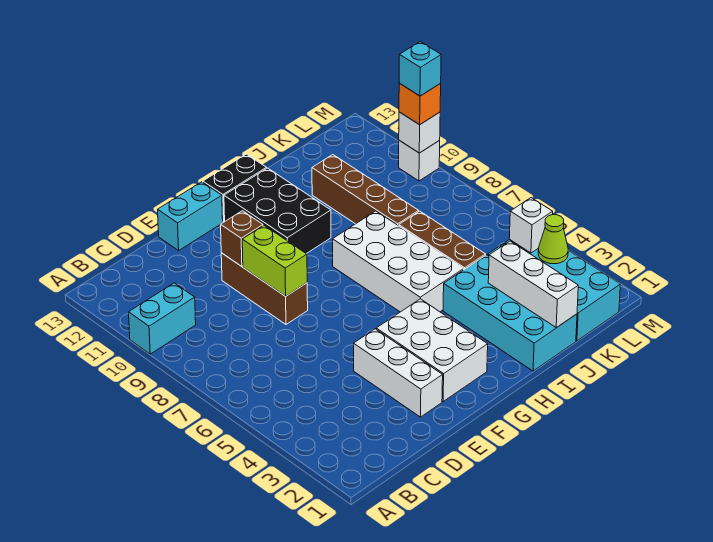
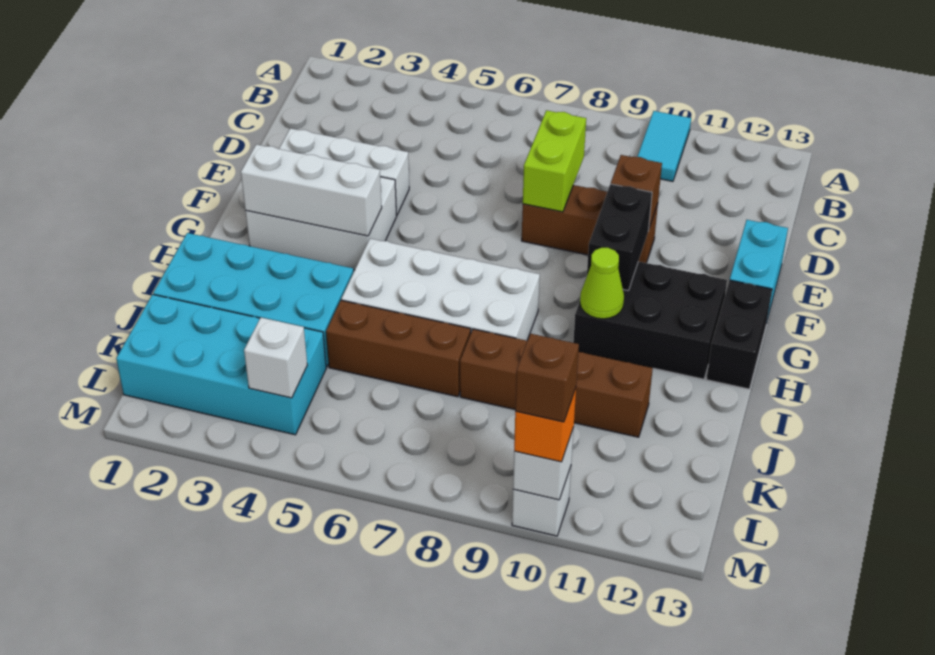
cyan brick A10:B10 level 1 -> cyan tile A10:B10 level 1
lime brick E8:E9 level 2 -> lime brick D8:E8 level 2
none -> black brick F10:G10 level 2
white brick J1:J3 level 2 -> white brick G2:G4 level 2
lime cone L3 level 2 -> lime cone H10 level 2
cyan brick M10 level 4 -> brown brick M10 level 4

